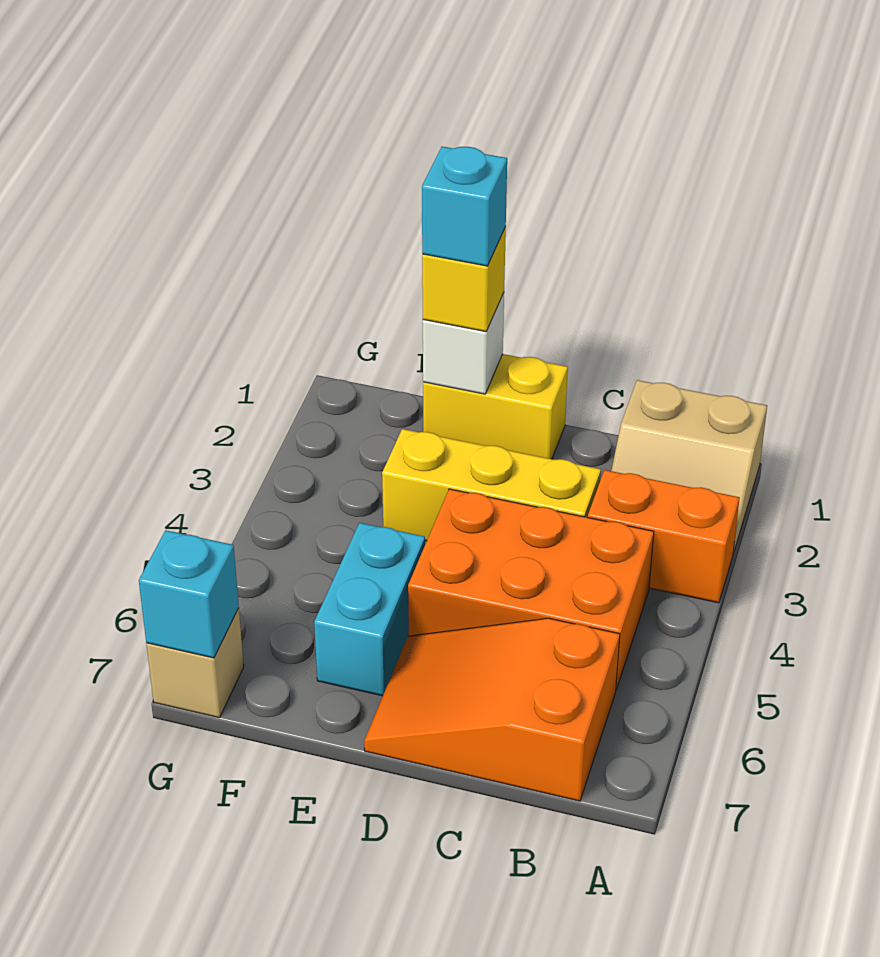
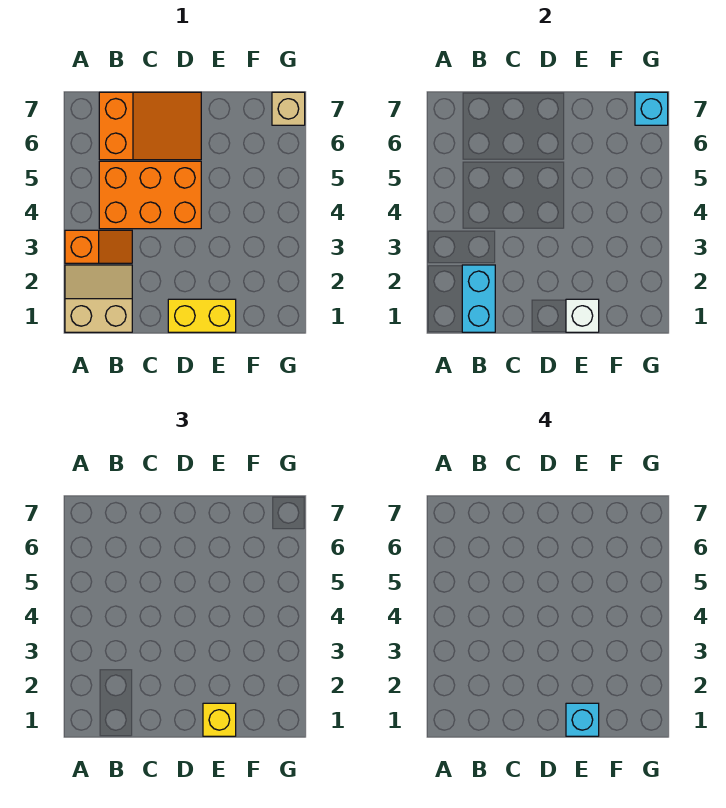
orange brick A3:B3 level 1 -> orange slope A3:B3 level 1 top A
yellow brick C3:E3 level 1 -> none
cyan brick E5:E6 level 1 -> cyan brick B1:B2 level 2

